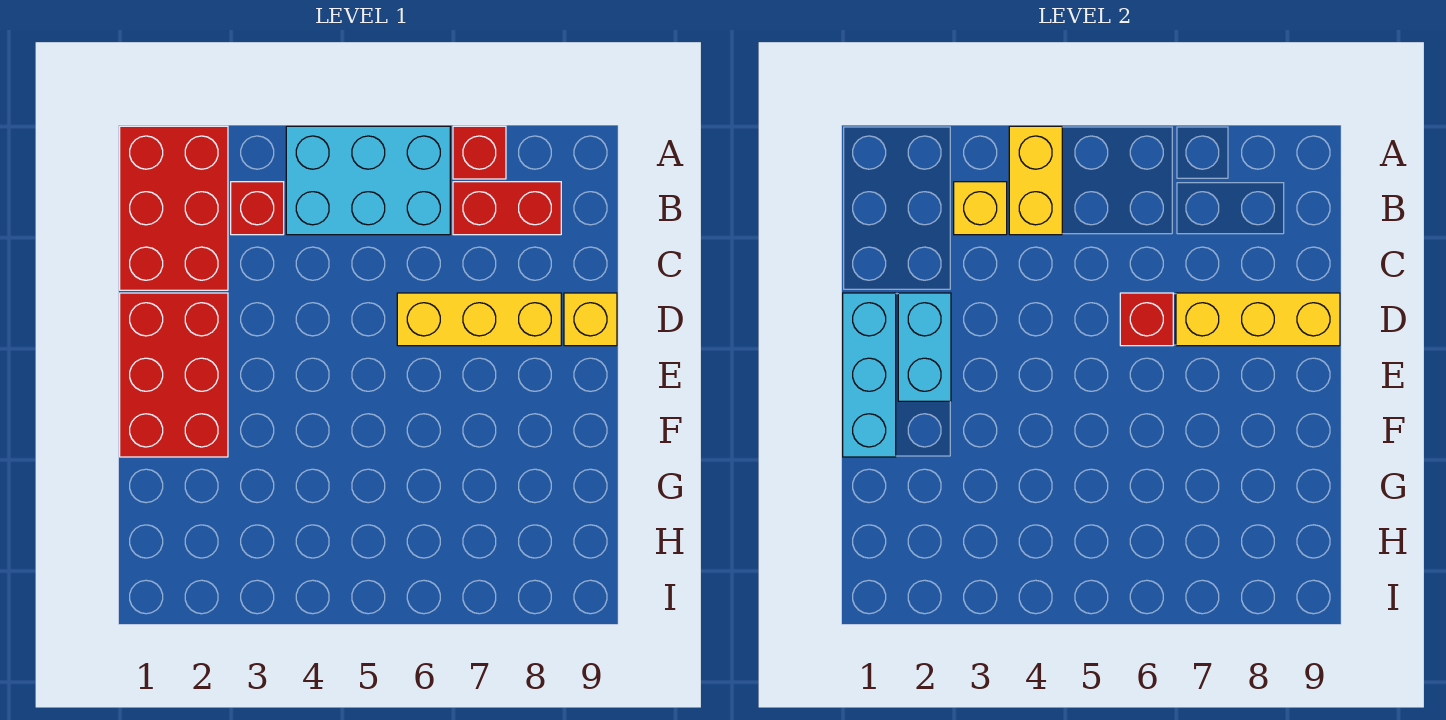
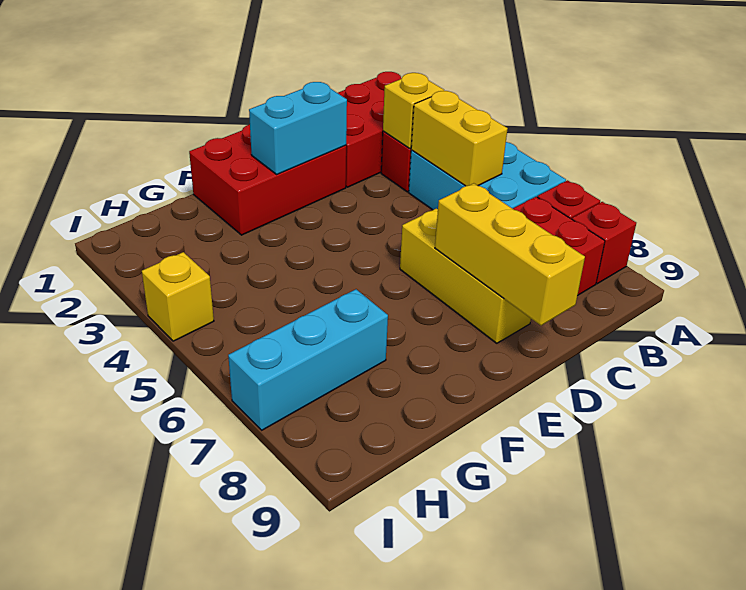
yellow brick A4:B4 level 2 -> yellow brick B4:B5 level 2
cyan brick D1:F1 level 2 -> cyan brick G7:I7 level 1
red brick D6 level 2 -> red brick A8 level 1
yellow brick D9 level 1 -> yellow brick I4 level 1

